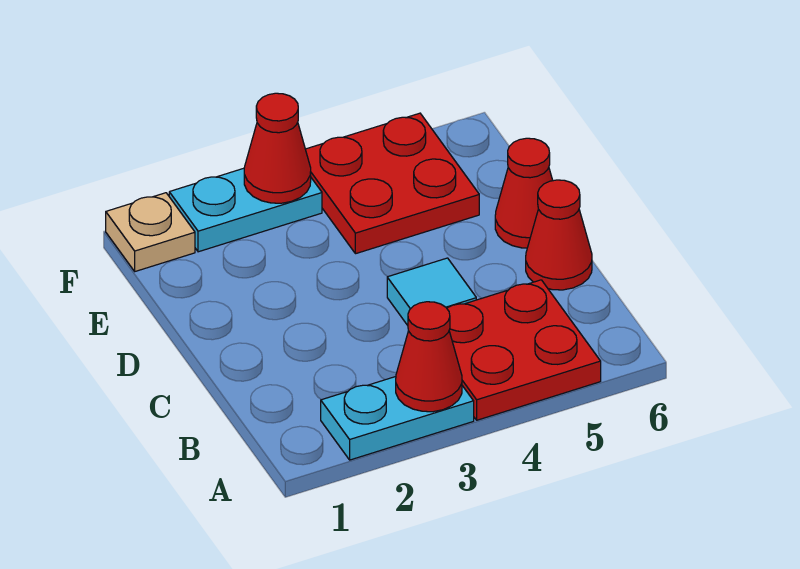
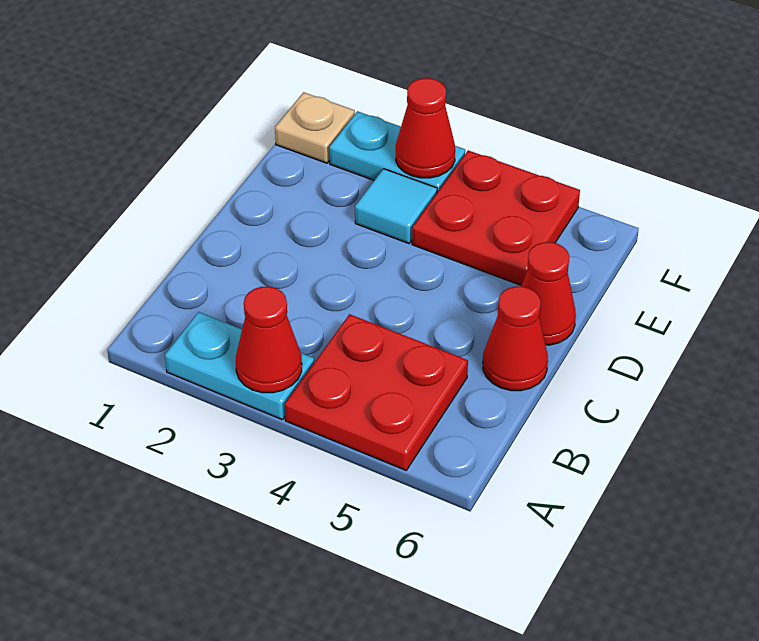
cyan tile C4 level 1 -> cyan tile E3 level 1

